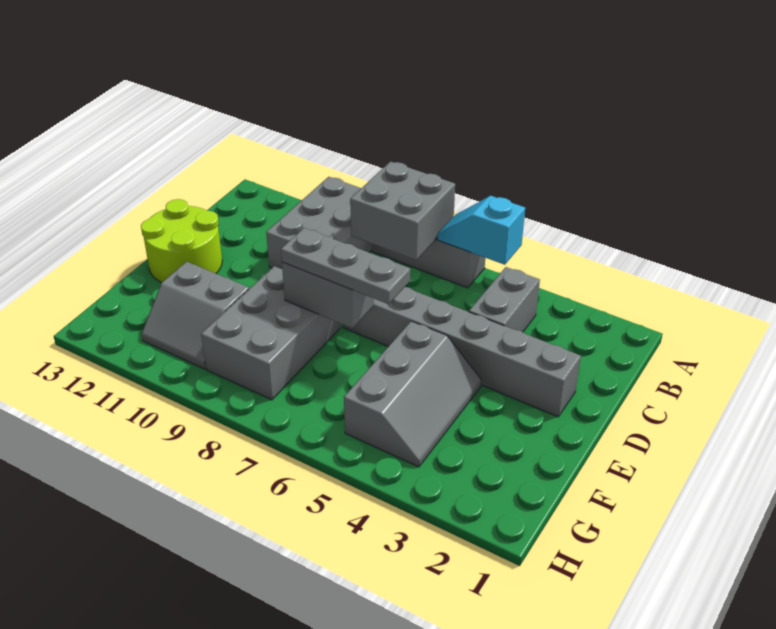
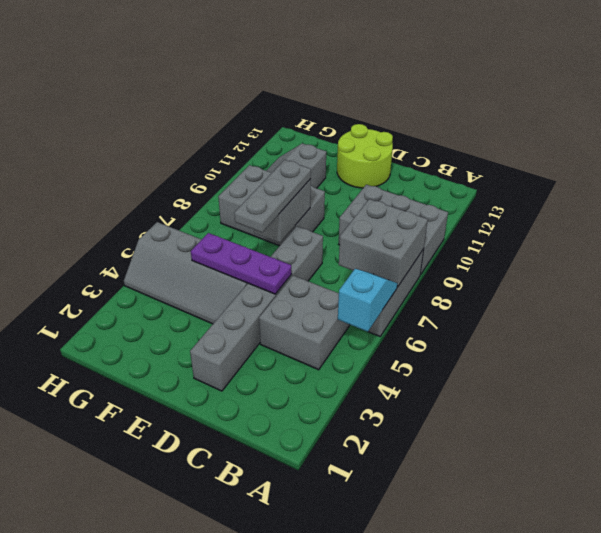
grey brick B4:C4 level 1 -> grey brick B4:C5 level 1
none -> purple plate D5:F5 level 2
grey slope E4:G5 level 1 top 5 -> grey slope E4:H5 level 1 top 5

